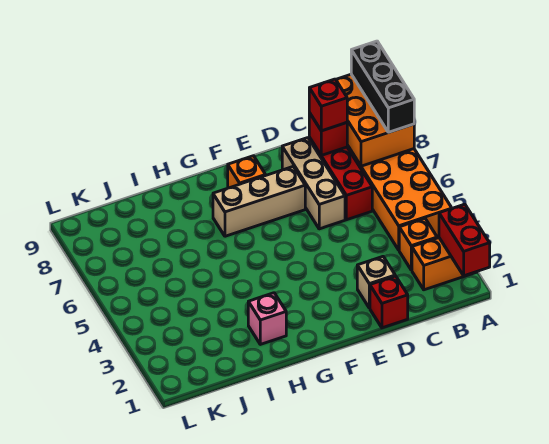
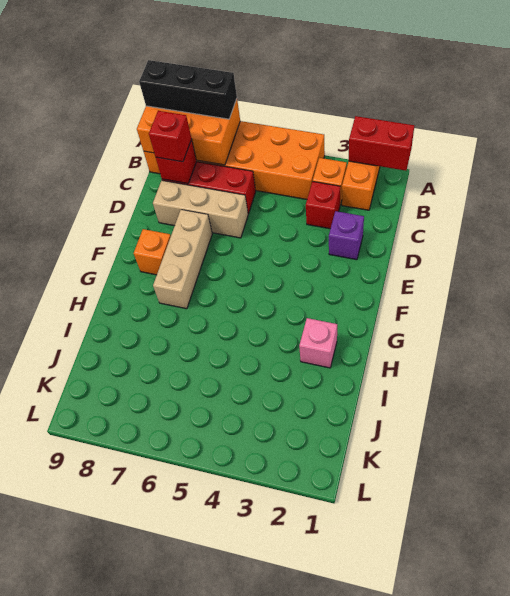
red brick D1 level 1 -> red brick C3 level 1
tan brick D2 level 1 -> purple brick D2 level 1

